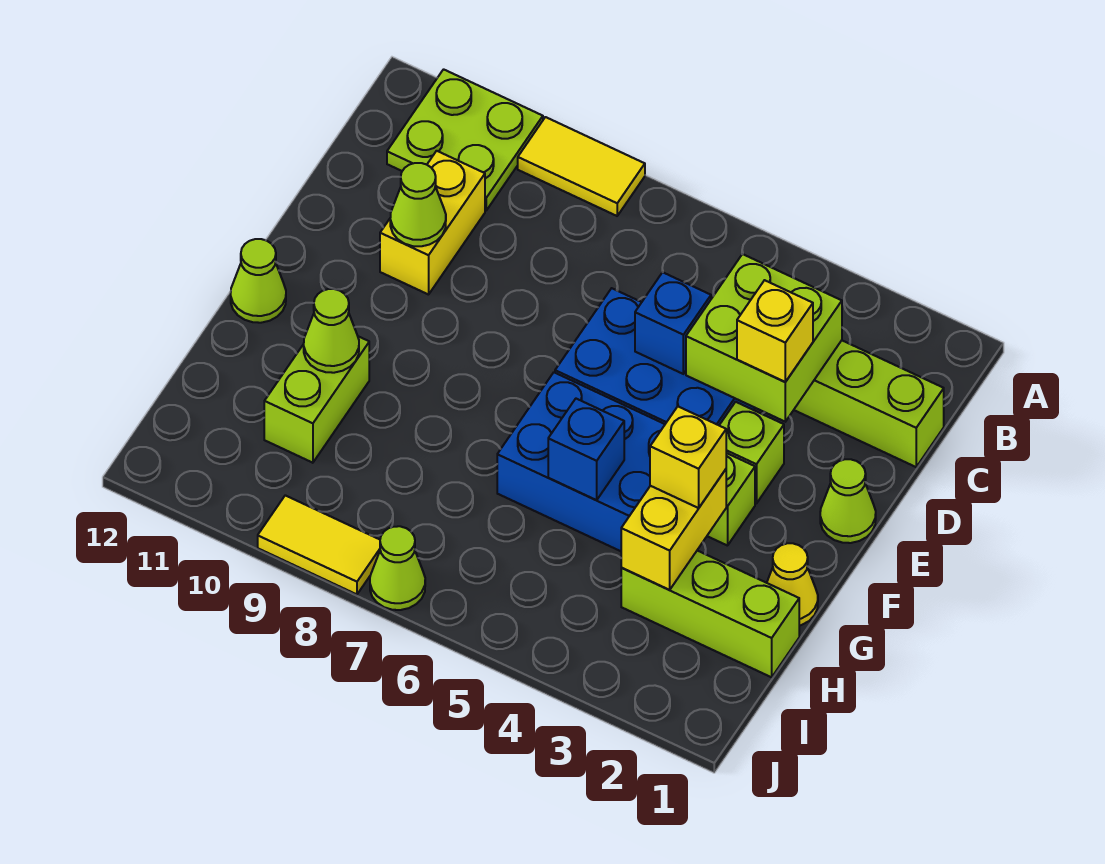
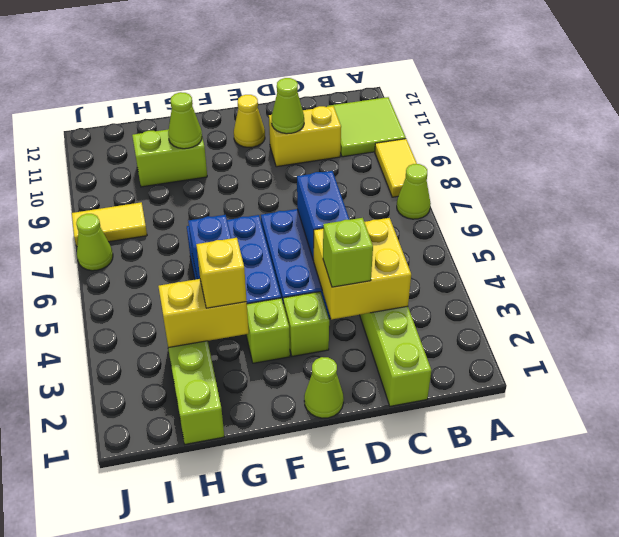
lime plate A10:B11 level 1 -> lime tile A10:B11 level 1
lime brick C3:D4 level 2 -> yellow brick C3:D4 level 2
yellow brick D3 level 3 -> lime brick D3 level 3
blue brick D5 level 2 -> blue brick D5:D6 level 2
lime cone F12 level 1 -> lime cone A7 level 1
yellow cone G1 level 1 -> yellow cone E11 level 1
yellow tile J8:J9 level 1 -> yellow tile I8:J8 level 1

